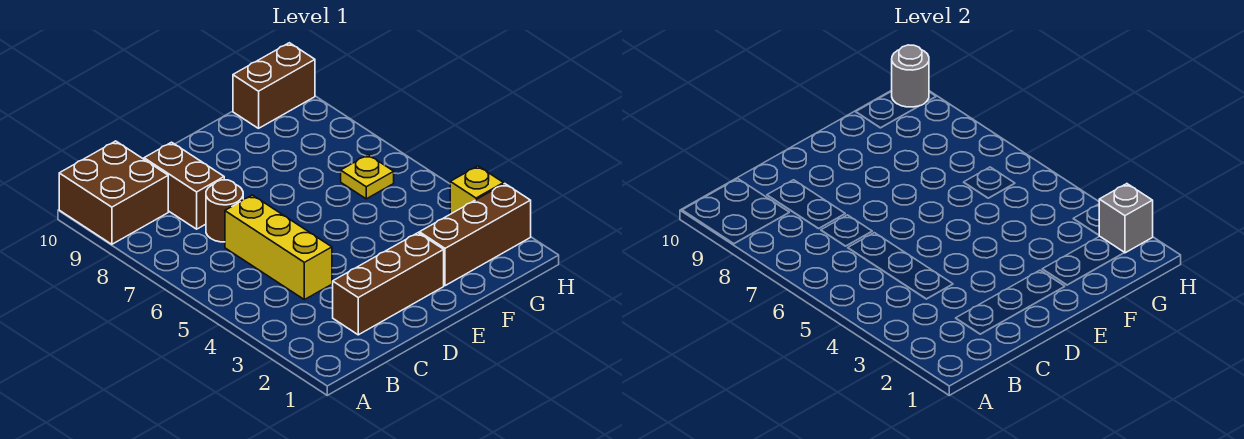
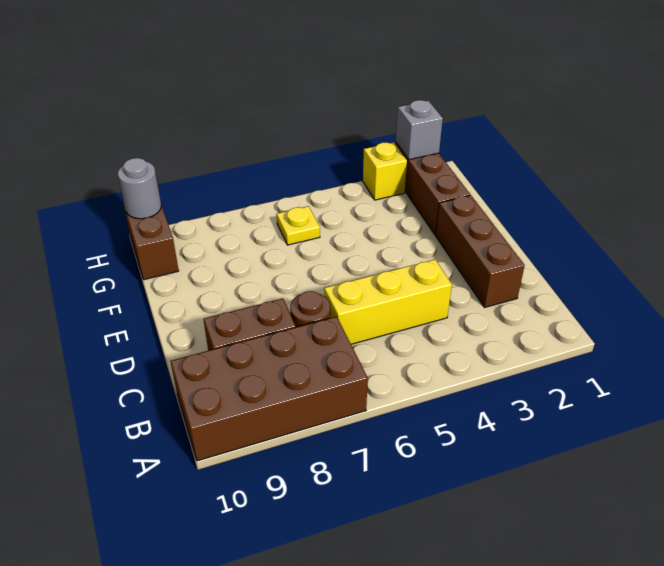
brown brick A9:B10 level 1 -> brown brick A7:B10 level 1

